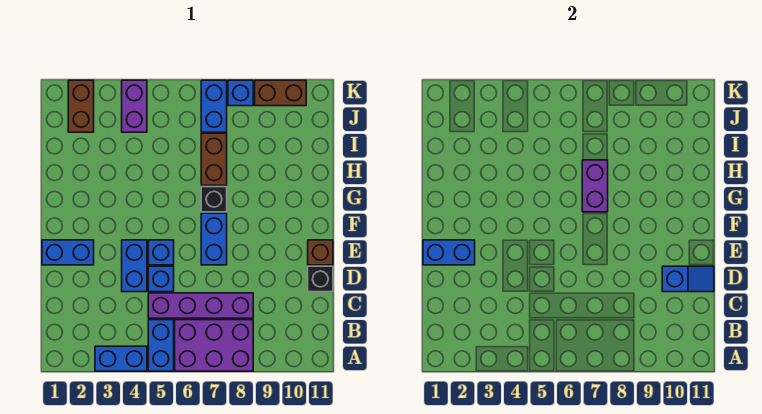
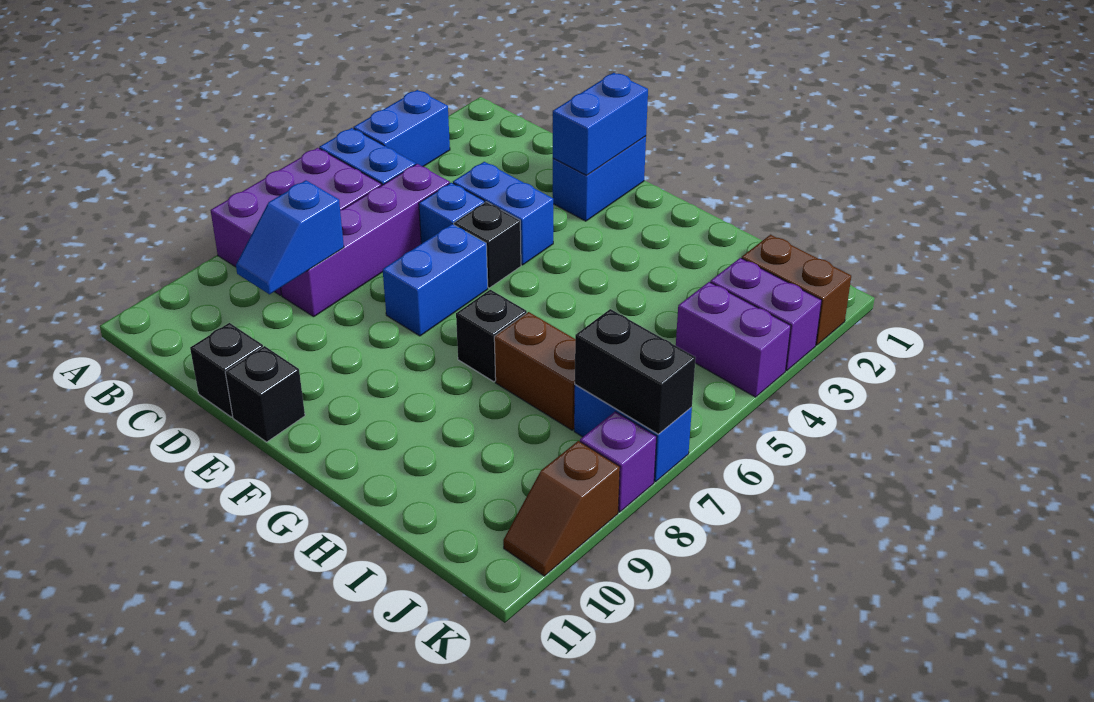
blue slope D10:D11 level 2 top 10 -> blue slope C8:C9 level 2 top 8
blue brick E5 level 1 -> black brick E5 level 1
blue brick E7:F7 level 1 -> blue brick E6:E7 level 1
brown brick E11 level 1 -> black brick E11 level 1
purple brick G7:H7 level 2 -> purple brick J3:K3 level 1
none -> black brick J7:K7 level 2
blue brick K8 level 1 -> purple brick K8 level 1
brown brick K9:K10 level 1 -> brown slope K9:K10 level 1 top 9

